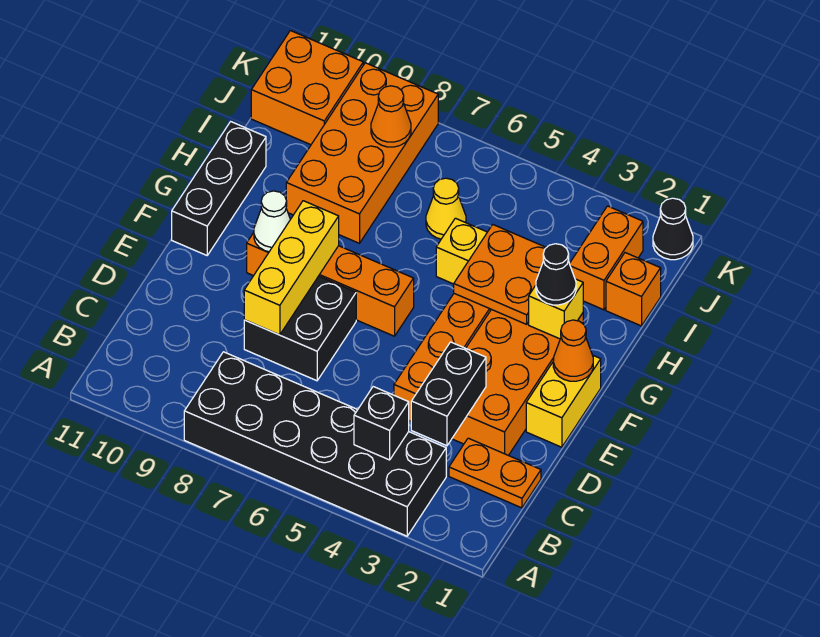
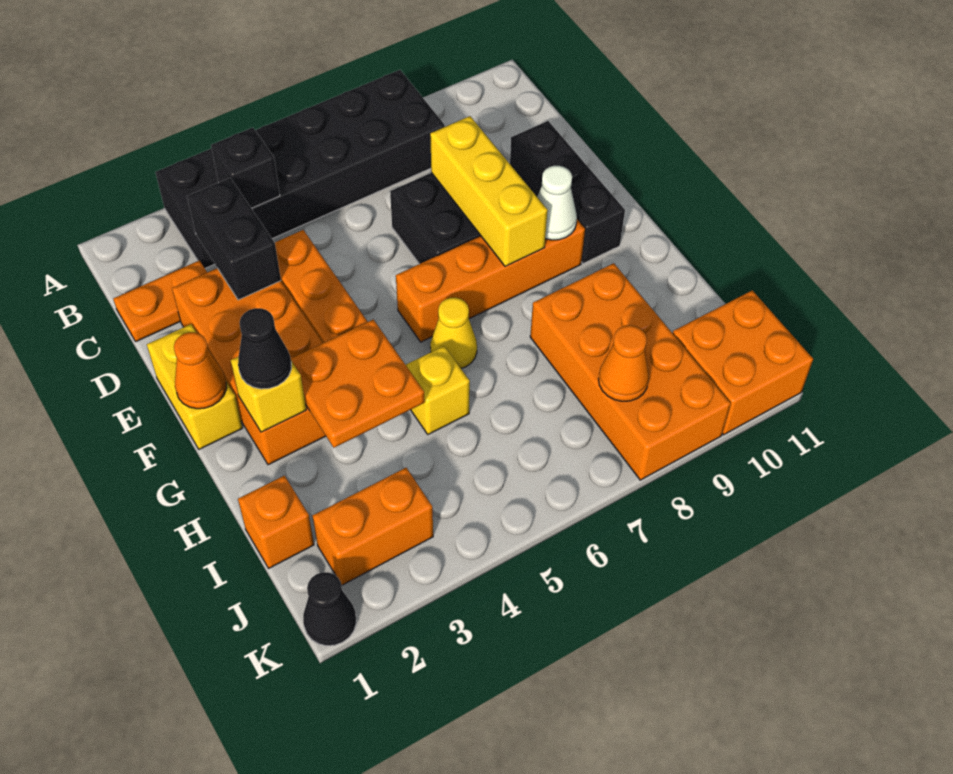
black brick F11:H11 level 1 -> black brick D10:F10 level 1
orange brick I2:J2 level 1 -> orange brick J2:J3 level 1
yellow cone I6 level 1 -> yellow cone G6 level 1

